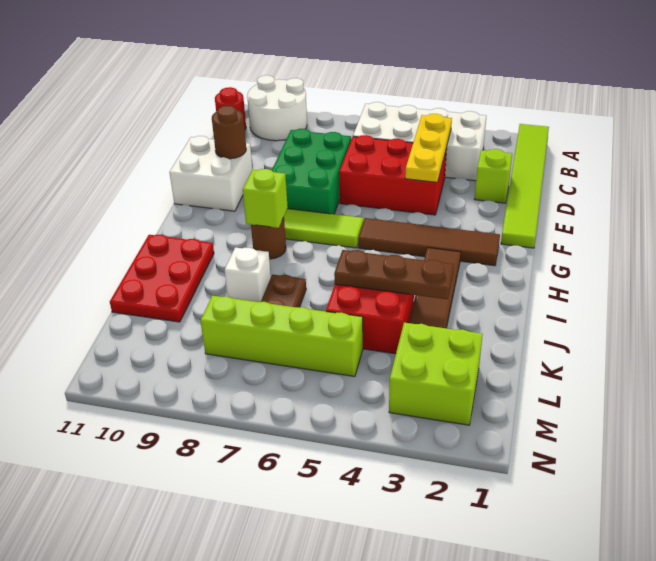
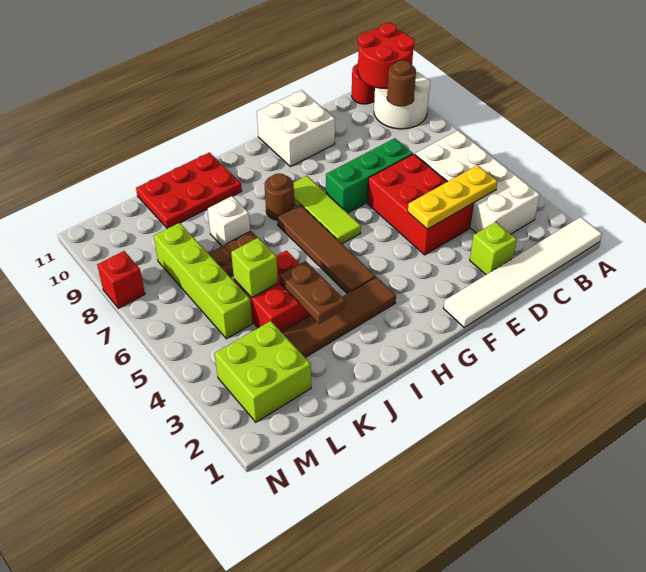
lime tile A1:F1 level 1 -> white tile A1:F1 level 1
none -> red round brick A10:B11 level 2
green brick D7:F8 level 1 -> green brick D7:F7 level 1
brown round brick E10 level 2 -> brown round brick B9 level 2
brown tile G2:G5 level 1 -> brown tile H4:H7 level 1
lime brick H8 level 2 -> lime brick K5 level 2
brown plate J3:J5 level 2 -> brown plate J3:J4 level 2
none -> red brick N8 level 1

